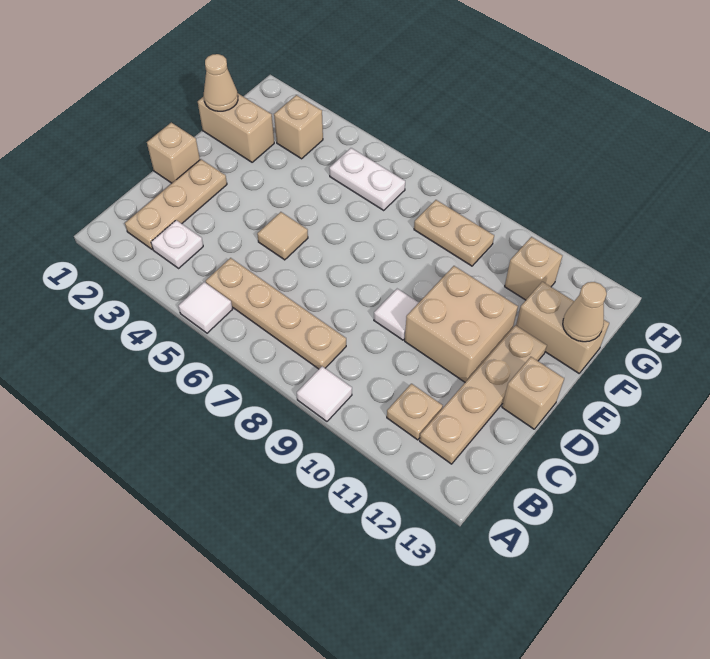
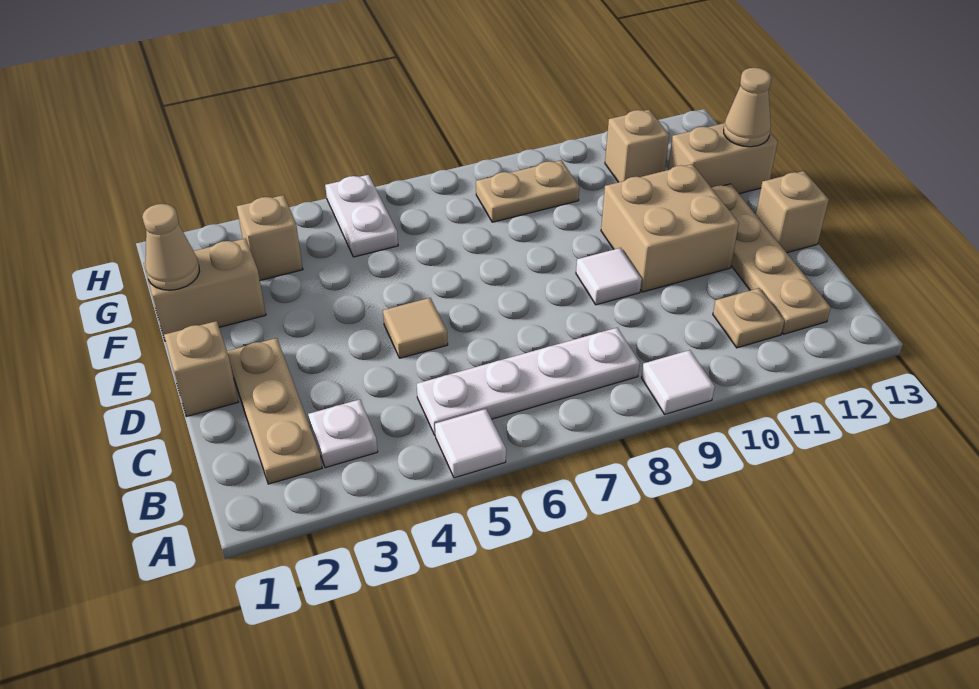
tan plate B5:B8 level 1 -> white plate B5:B8 level 1
white plate G5:G6 level 1 -> white plate G5:H5 level 1

